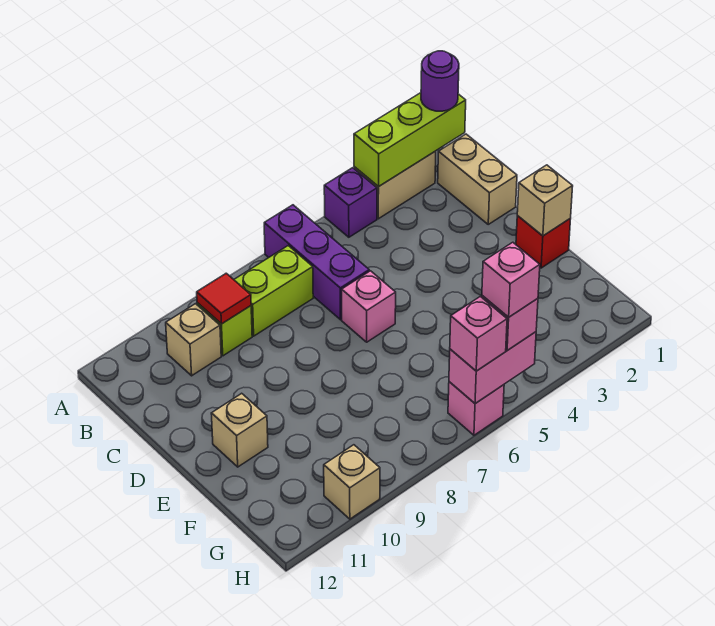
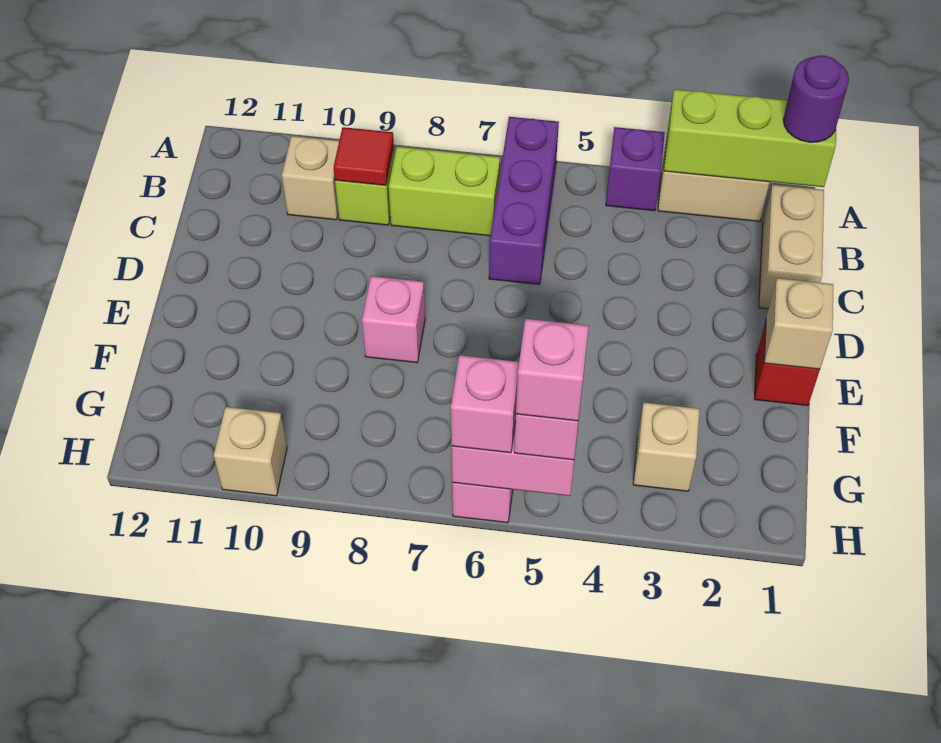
pink brick D6 level 1 -> pink brick E8 level 1
tan brick E11 level 1 -> tan brick G3 level 1

